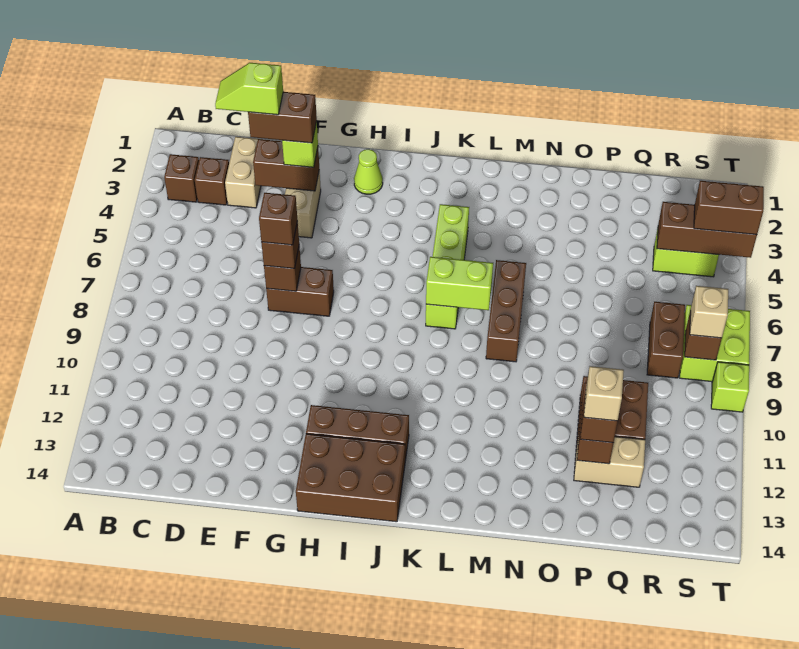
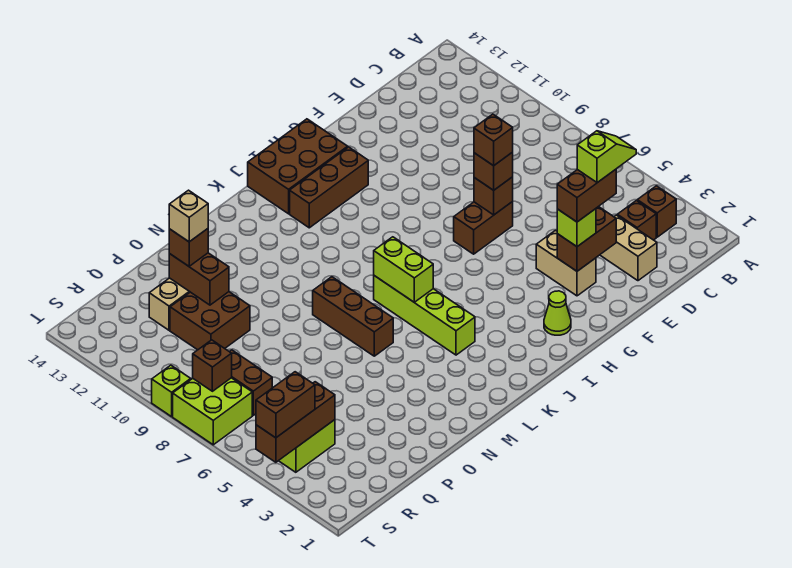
lime brick K7:L7 level 2 -> lime brick K6:K7 level 2
tan brick S8 level 3 -> none

